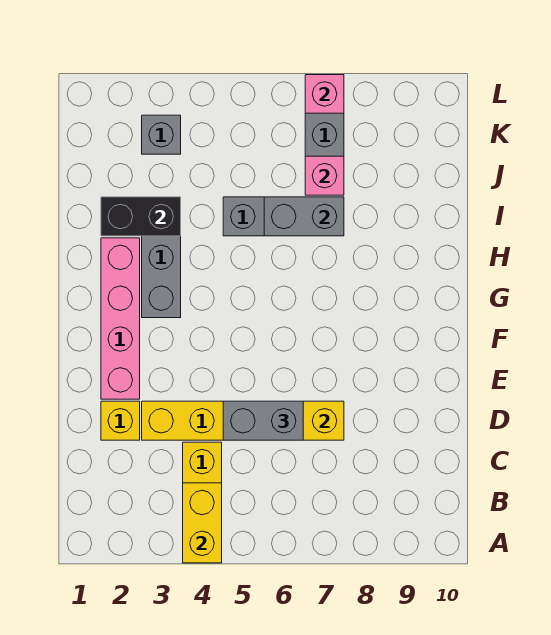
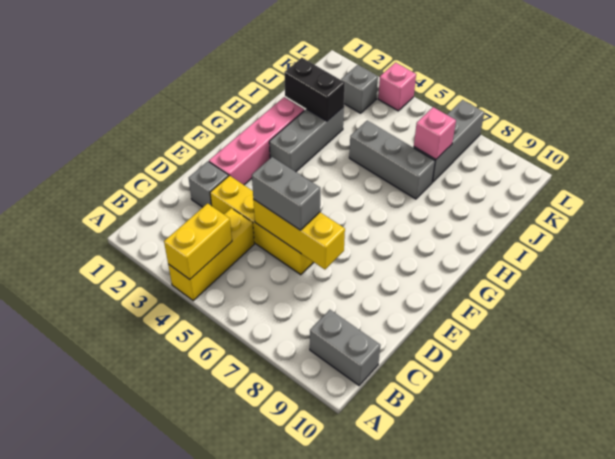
yellow brick D2 level 1 -> grey brick D2 level 1
grey brick I6:I7 level 2 -> grey brick B9:B10 level 1
pink brick L7 level 2 -> pink brick L4 level 1

